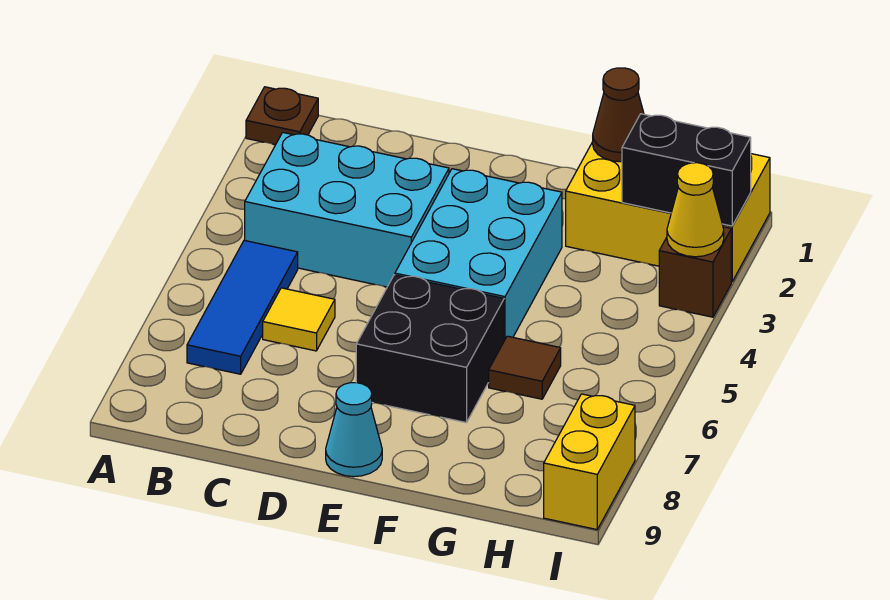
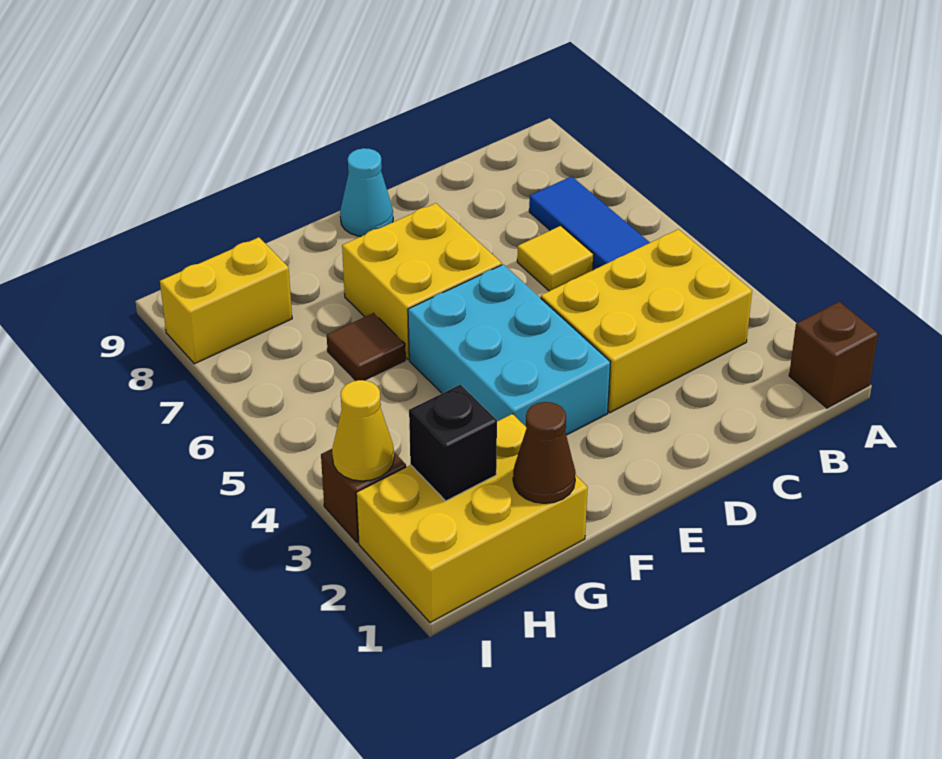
brown plate A1 level 1 -> brown brick A1 level 1
cyan brick B3:D4 level 1 -> yellow brick B3:D4 level 1
black brick E6:F7 level 1 -> yellow brick E6:F7 level 1
black brick H2:I2 level 2 -> black brick H2 level 2
yellow brick I8:I9 level 1 -> yellow brick H8:I8 level 1

